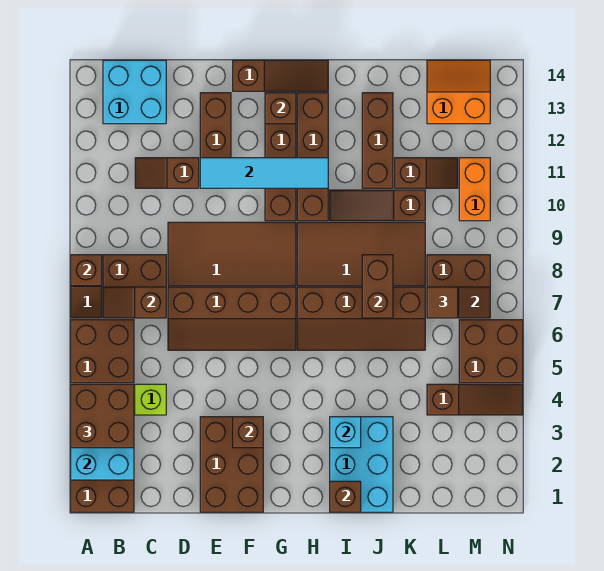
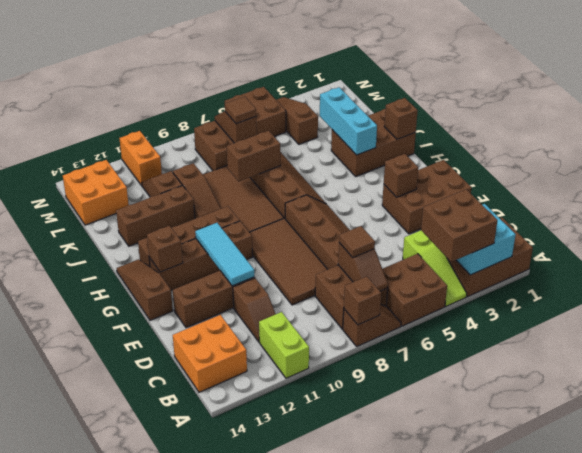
none -> lime brick A11:B11 level 1
cyan brick B13:C14 level 1 -> orange brick B13:C14 level 1
none -> brown tile C7 level 3
cyan tile E11:H11 level 2 -> cyan tile E11:G11 level 2
cyan brick I1:J3 level 1 -> brown brick I1:J3 level 1
cyan brick I3 level 2 -> cyan brick I3:K3 level 2
orange slope L13:M14 level 1 top 13 -> orange brick L13:M14 level 1
orange brick M10:M11 level 1 -> orange brick M11:N11 level 1

